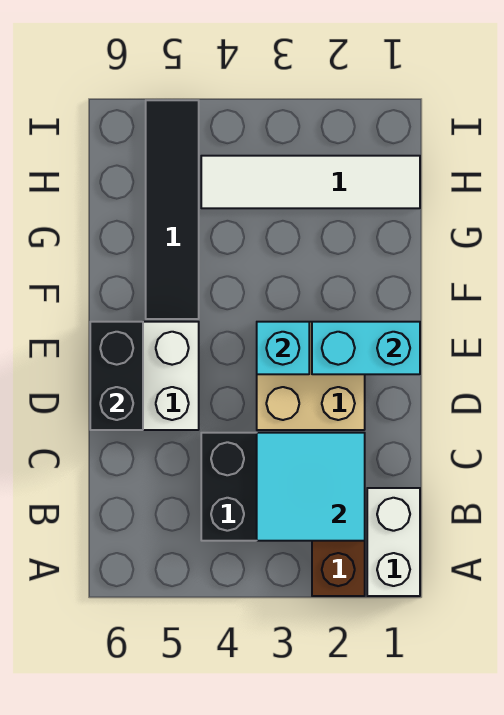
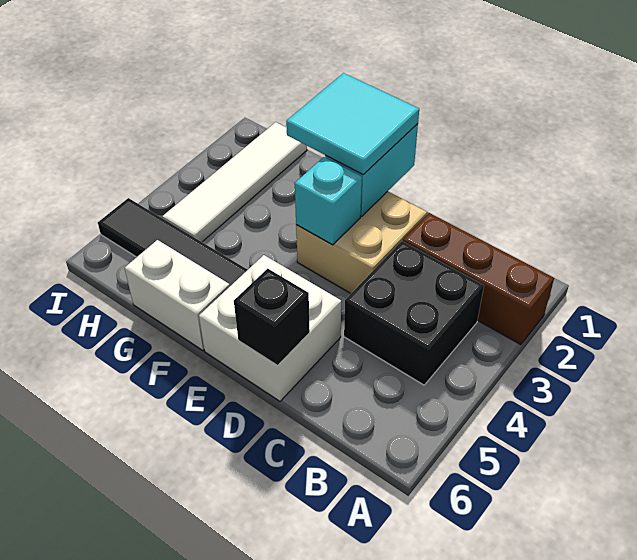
white brick A1:B1 level 1 -> white brick F6:G6 level 1
cyan tile B2:C3 level 2 -> cyan tile E1:F2 level 3
black brick D6:E6 level 2 -> black brick D6 level 2

